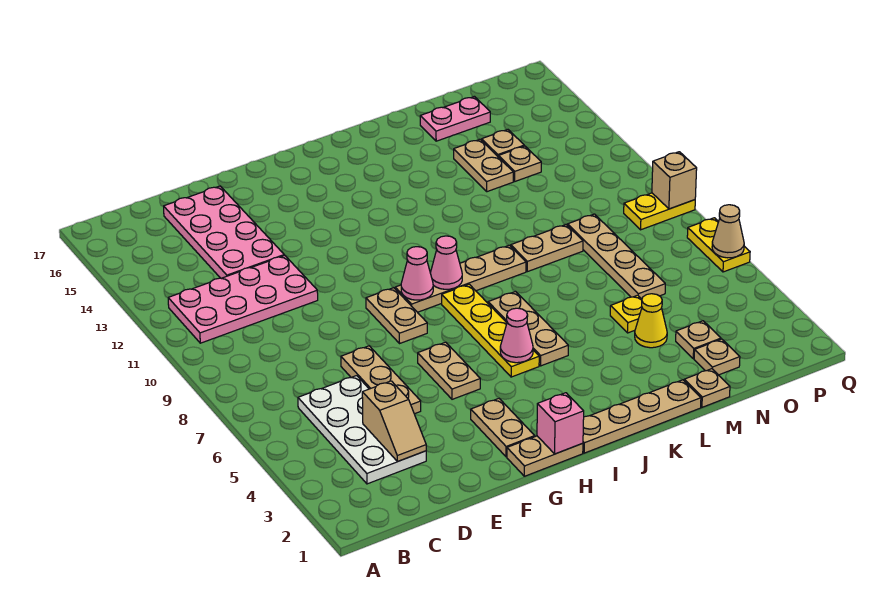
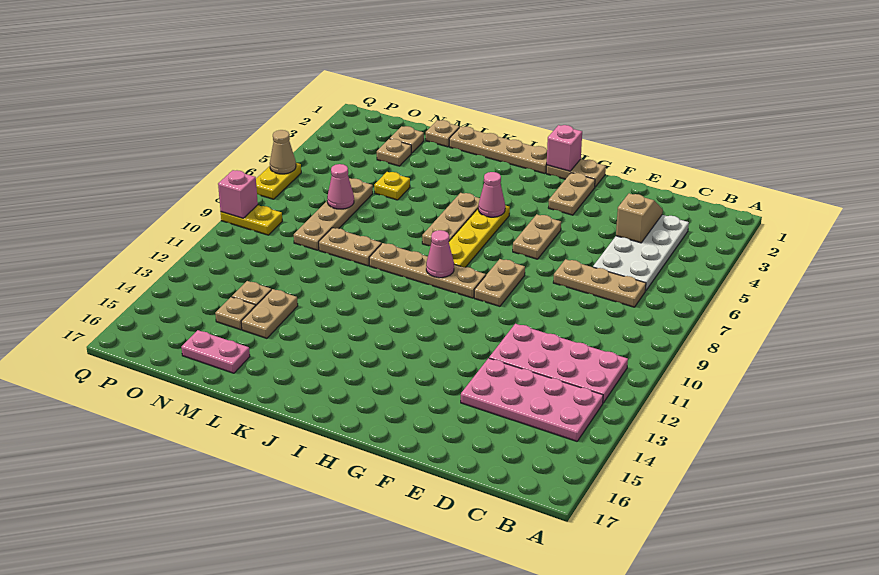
pink plate D13:E16 level 1 -> pink plate B13:E14 level 1
tan plate E5:E7 level 1 -> tan plate C7:E7 level 1
pink cone H9 level 2 -> pink cone N7 level 2
yellow cone M4 level 1 -> none
tan brick Q9 level 2 -> pink brick Q9 level 2

